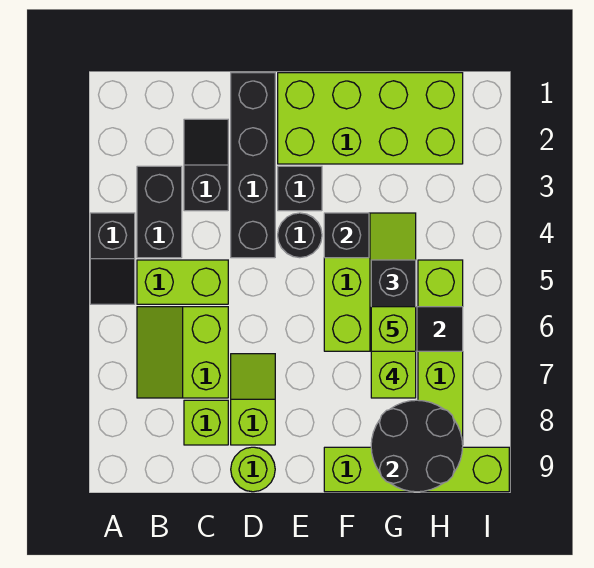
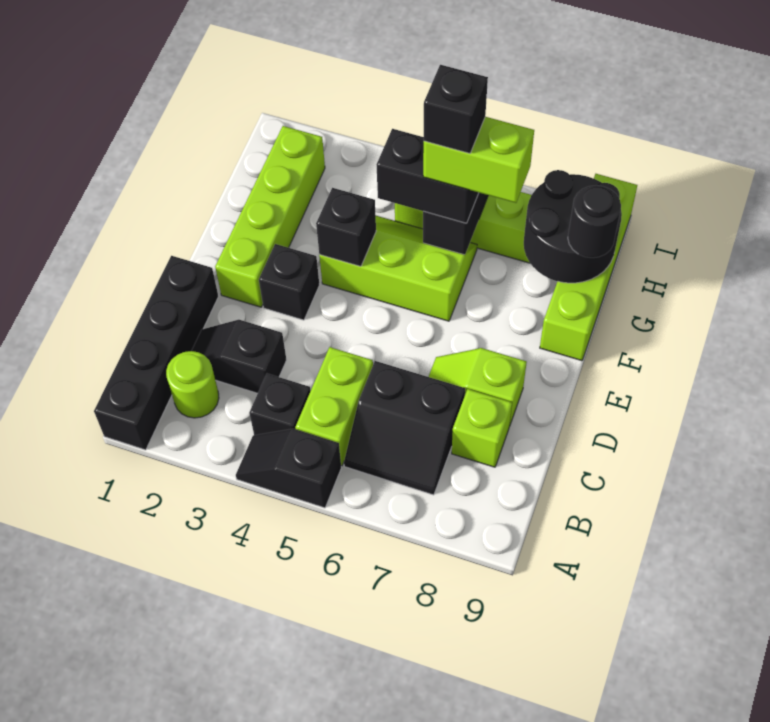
black slope A4:A5 level 1 top 4 -> black slope A4:A5 level 1 top 5
black brick B3:B4 level 1 -> black brick B4 level 1
lime slope B6:C7 level 1 top C -> black slope B6:C7 level 1 top C
black brick D1:D4 level 1 -> black brick A1:D1 level 1
lime round brick D9 level 1 -> lime round brick B2 level 1
lime brick E1:H2 level 1 -> lime brick E2:H2 level 1
black round brick E4 level 1 -> black round brick G9 level 3
lime brick G6 level 5 -> black brick G6 level 5

